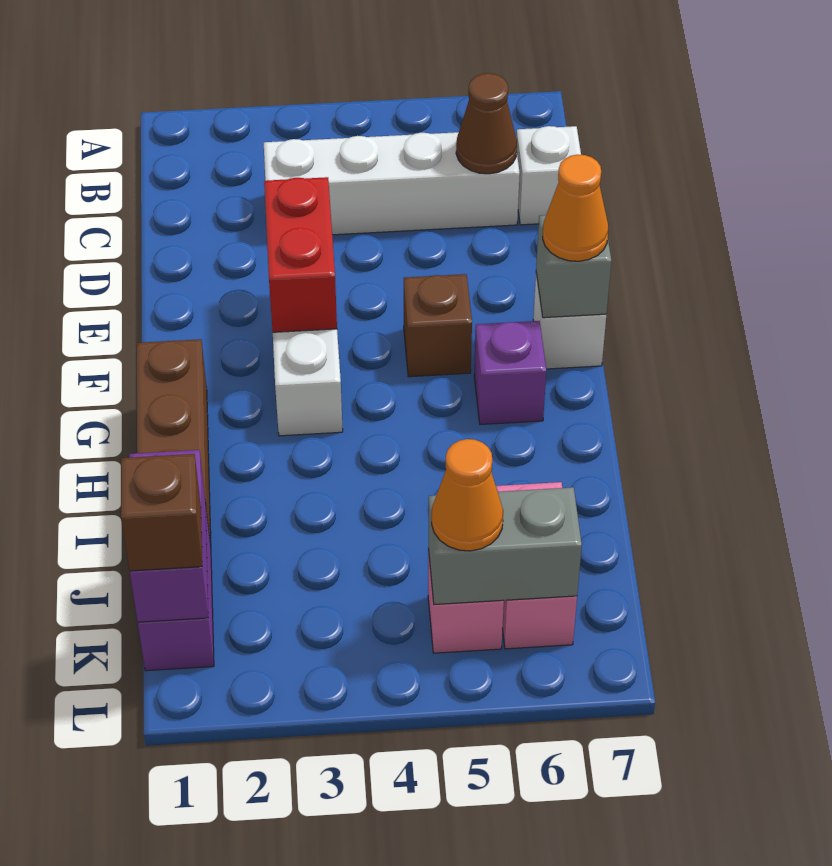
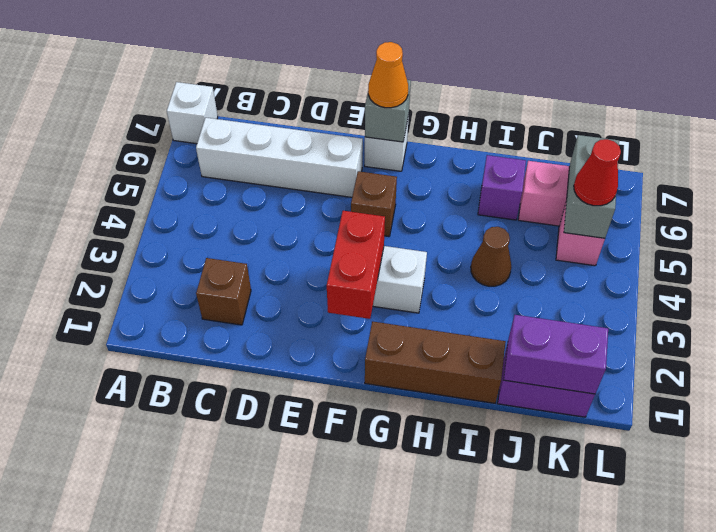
white brick C3:C6 level 1 -> white brick B6:E6 level 1
brown cone C6 level 2 -> brown cone I4 level 1
white brick C7 level 1 -> white brick A7 level 1
red brick E3:F3 level 2 -> red brick F2:F3 level 2
purple brick G6 level 1 -> purple brick I6 level 1
brown brick K1 level 3 -> brown brick C2 level 1
orange cone K5 level 3 -> red cone K5 level 3

